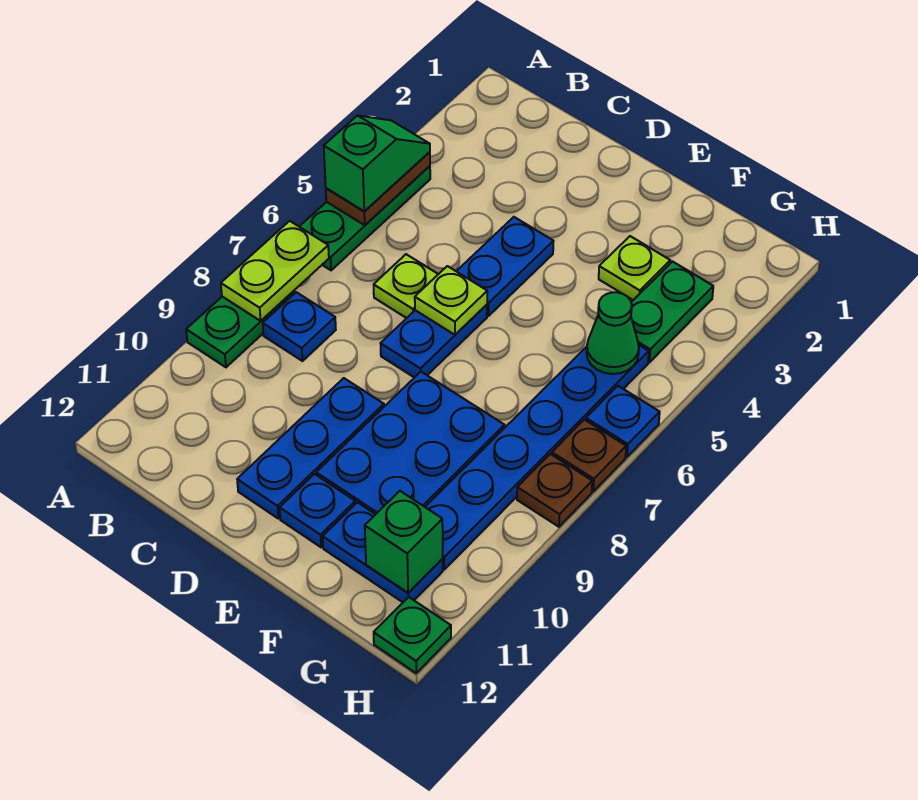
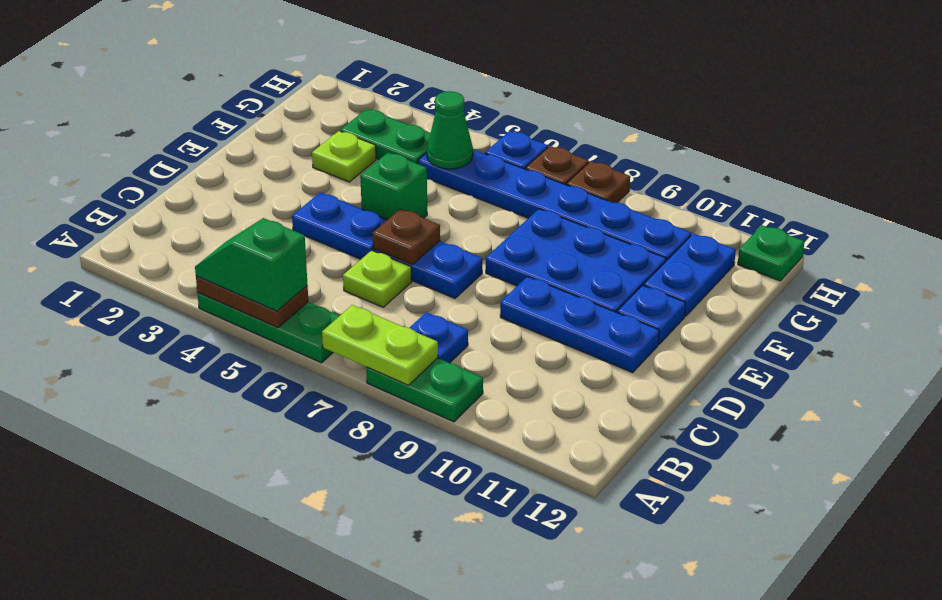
lime plate D6 level 2 -> brown plate D6 level 2
green brick G11 level 2 -> green brick E5 level 1

